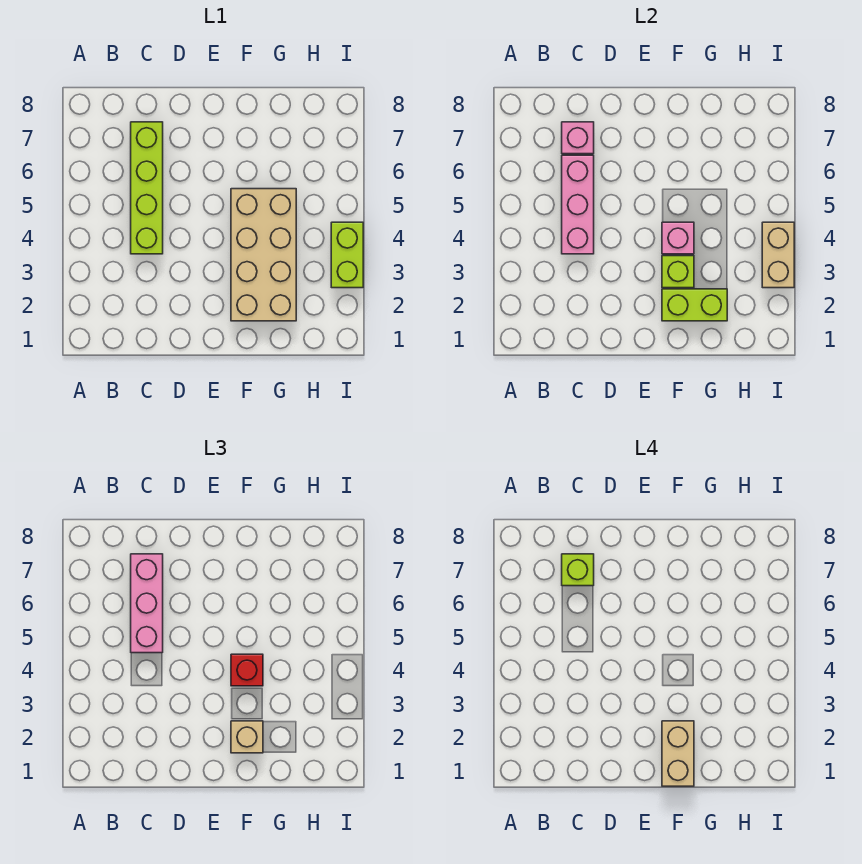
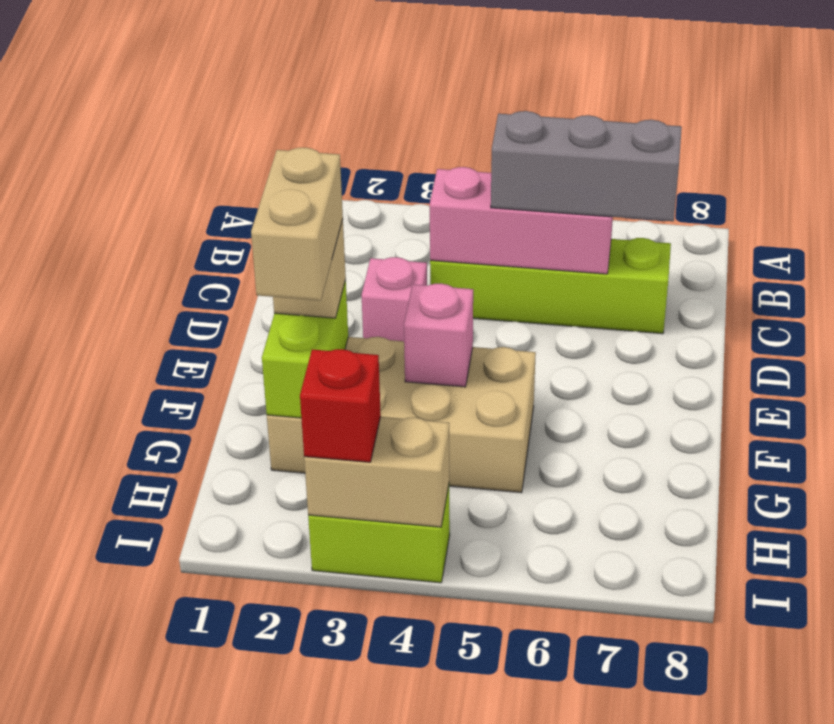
pink brick C5:C7 level 3 -> grey brick C5:C7 level 3
pink brick C7 level 2 -> pink brick D3 level 1
lime brick C7 level 4 -> none
tan brick F1:F2 level 4 -> tan brick F2:G2 level 4
lime brick F3 level 2 -> none
red brick F4 level 3 -> red brick I3 level 3

